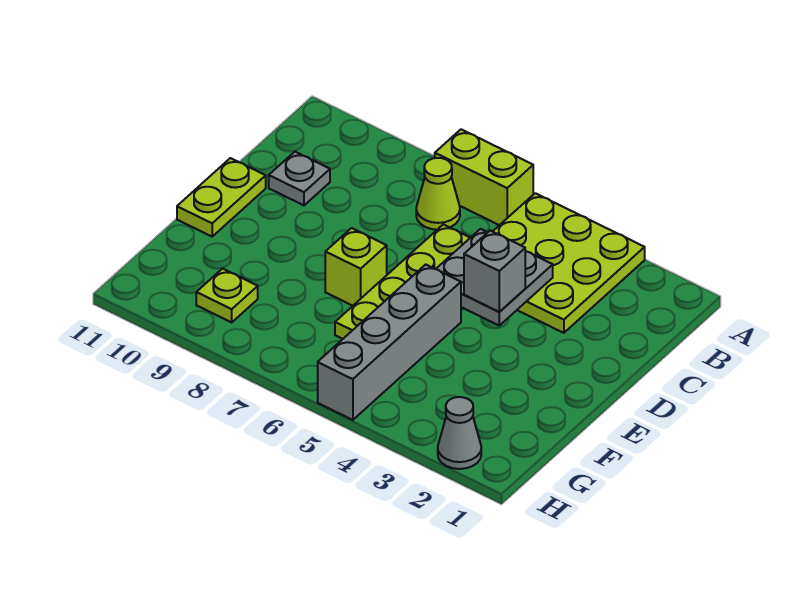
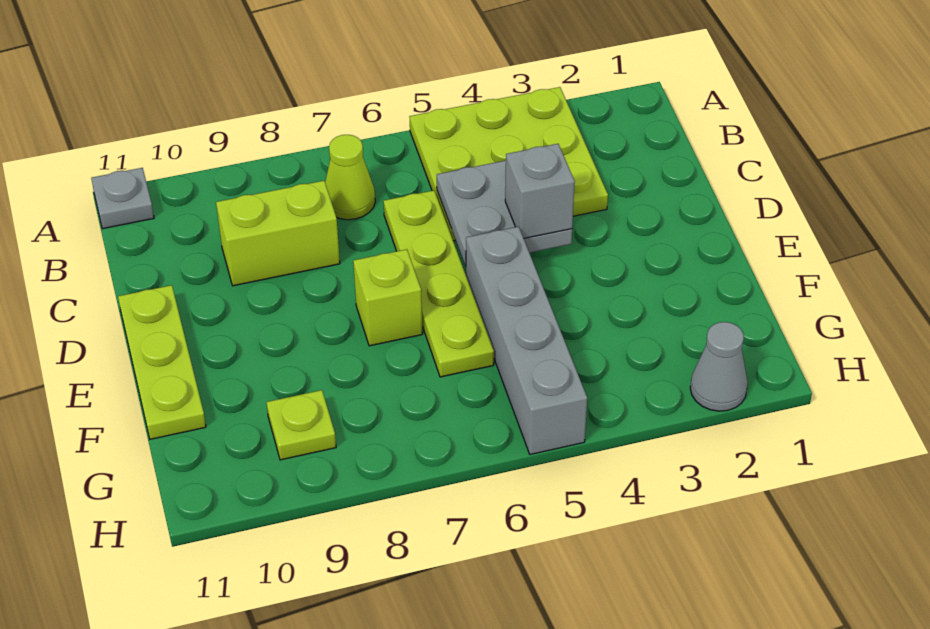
lime brick A6:A7 level 1 -> lime brick C8:C9 level 1
grey plate C10 level 1 -> grey plate A11 level 1
lime plate D11:E11 level 1 -> lime plate D11:F11 level 1

